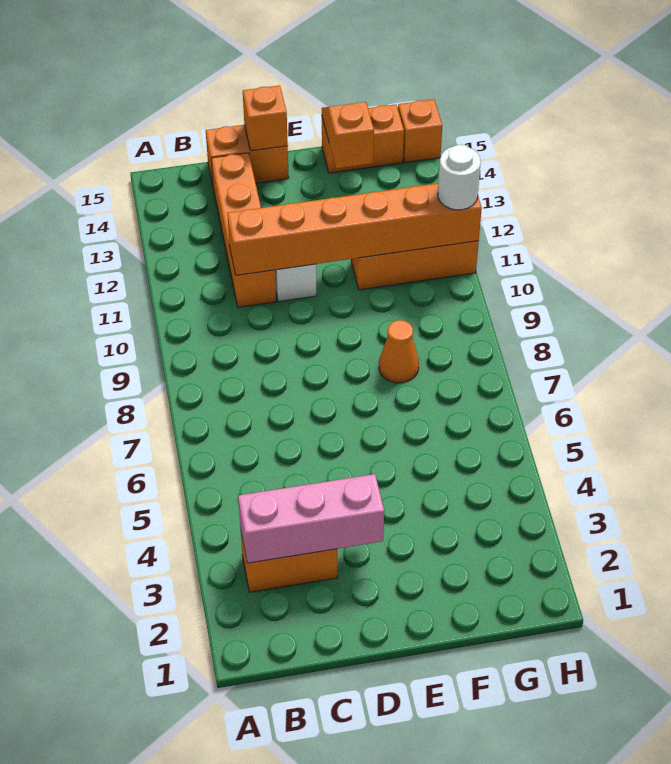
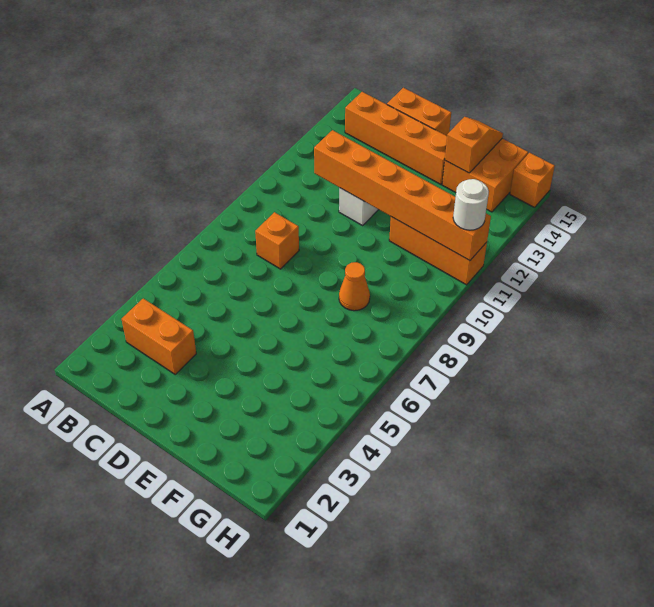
pink brick B3:D3 level 2 -> none
orange brick C11:C14 level 1 -> orange brick B14:E14 level 1
orange brick D15 level 2 -> orange brick C8 level 1
orange brick F15:G15 level 1 -> orange brick F14:G15 level 1

